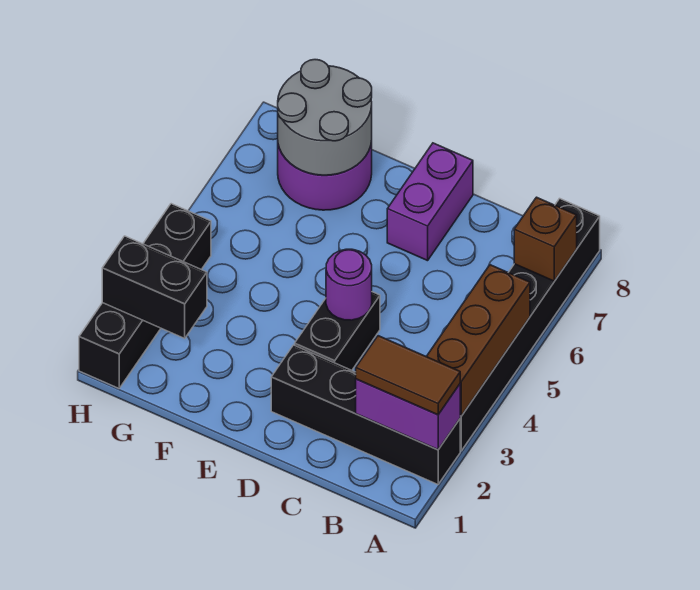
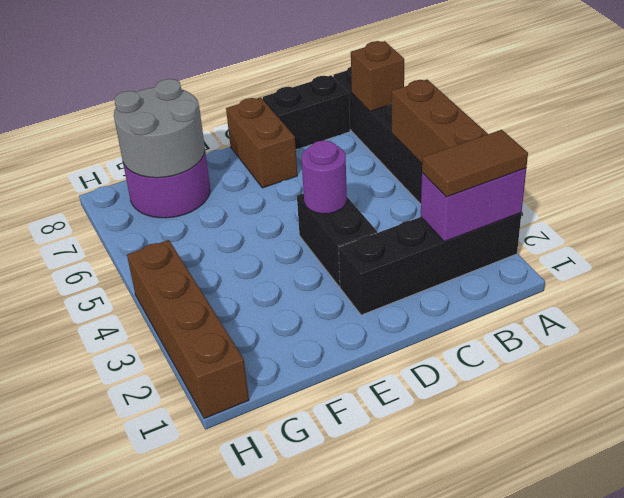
purple brick D7:D8 level 1 -> brown brick D7:D8 level 1
black brick G2:H2 level 2 -> black brick B8:C8 level 1
black brick H1:H4 level 1 -> brown brick H1:H4 level 1

